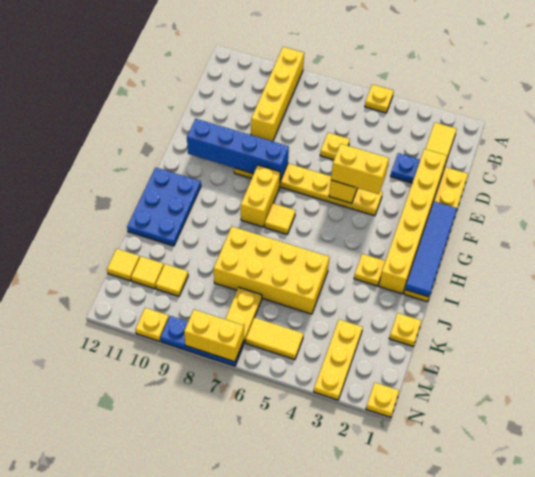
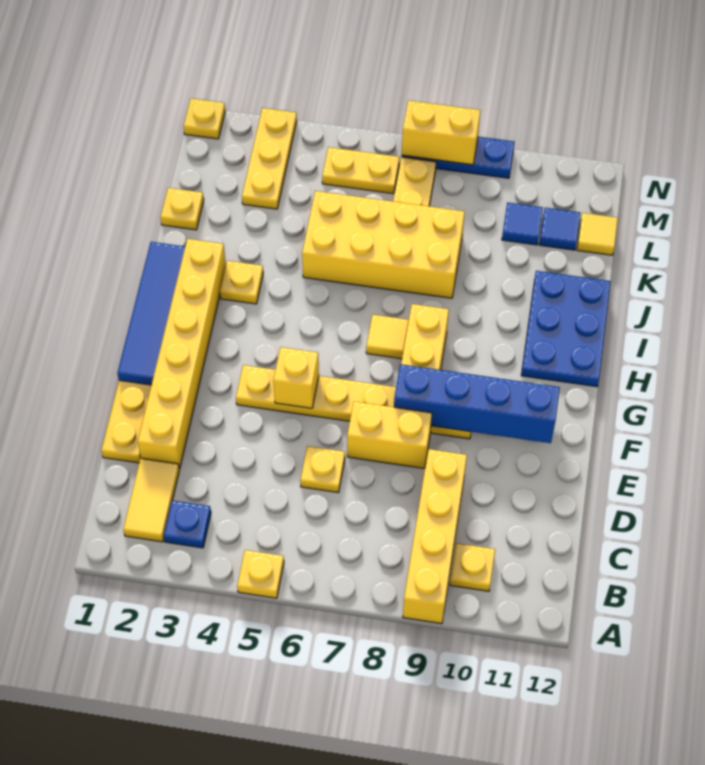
blue plate D3 level 1 -> blue plate B3 level 1
yellow brick F4:F5 level 3 -> yellow brick E7:E8 level 1
yellow tile L10 level 1 -> blue tile L10 level 1
yellow tile L11 level 1 -> blue tile L11 level 1
yellow tile M5:M6 level 1 -> yellow plate M5:M6 level 1
yellow plate N10 level 1 -> yellow plate B10 level 1

